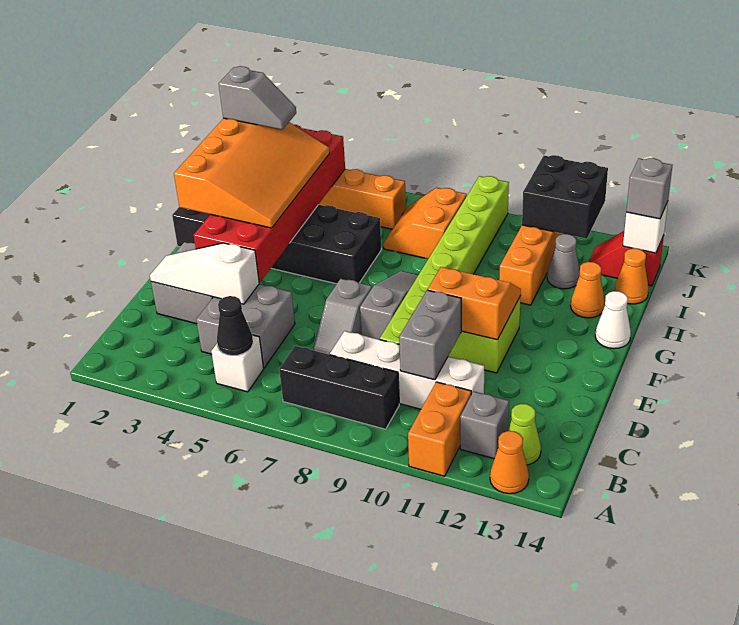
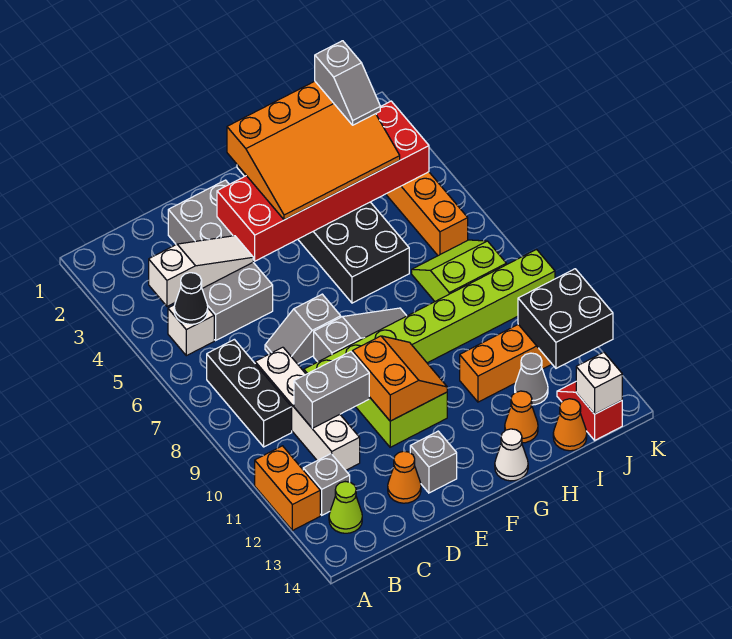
orange brick A11:B11 level 1 -> orange brick A11:A12 level 1
orange cone A13 level 1 -> orange cone D13 level 1
white slope D2:D4 level 2 top 4 -> white slope B4:D4 level 2 top B
orange slope I7:J8 level 1 top 8 -> lime slope I7:J8 level 1 top 8
grey brick J14 level 3 -> grey brick E13 level 1

